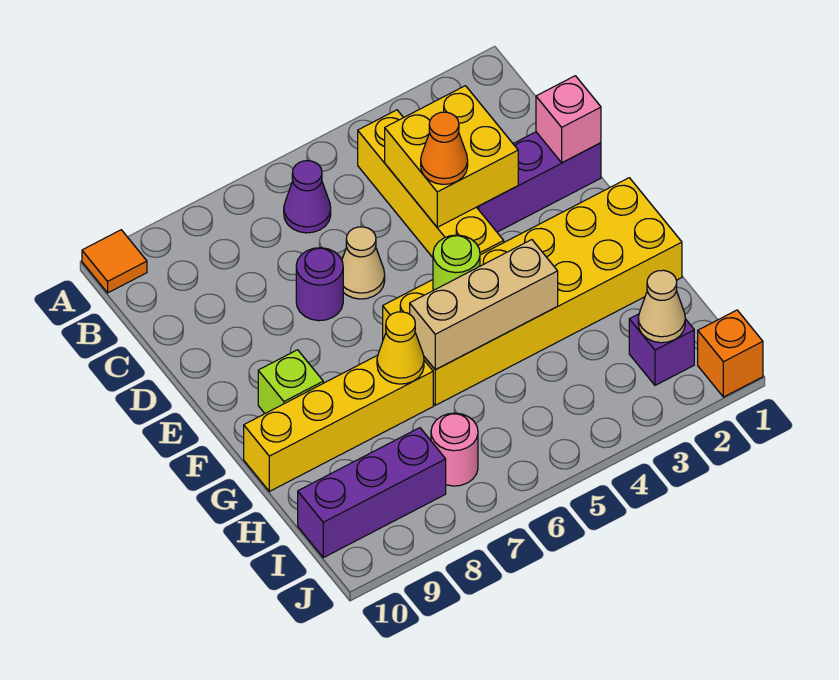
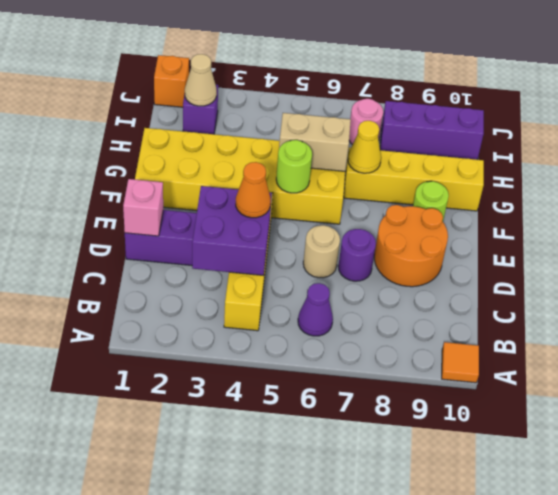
yellow brick C3:D4 level 2 -> purple brick C3:D4 level 2
tan cone D6 level 1 -> tan round brick D6 level 1
none -> orange round brick D8:E9 level 1
lime brick F9 level 1 -> lime round brick F9 level 1
tan brick G4:G6 level 2 -> tan brick G5:G6 level 2

